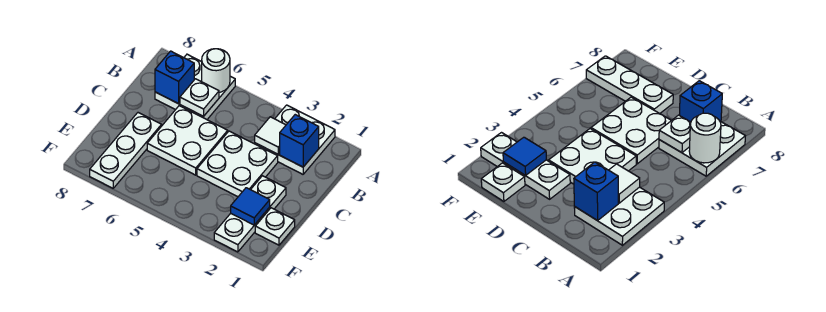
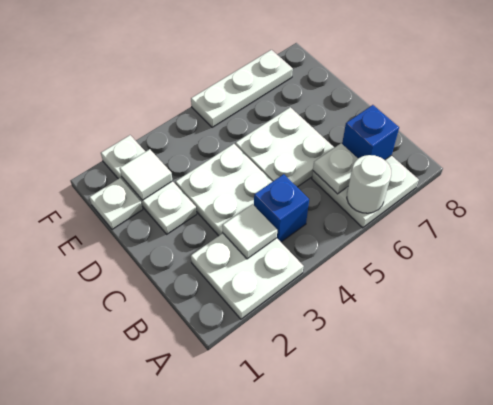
blue brick B2 level 2 -> blue brick B4 level 1
white plate D7:F7 level 1 -> white plate F5:F7 level 1
blue tile E2 level 2 -> white tile E2 level 2

